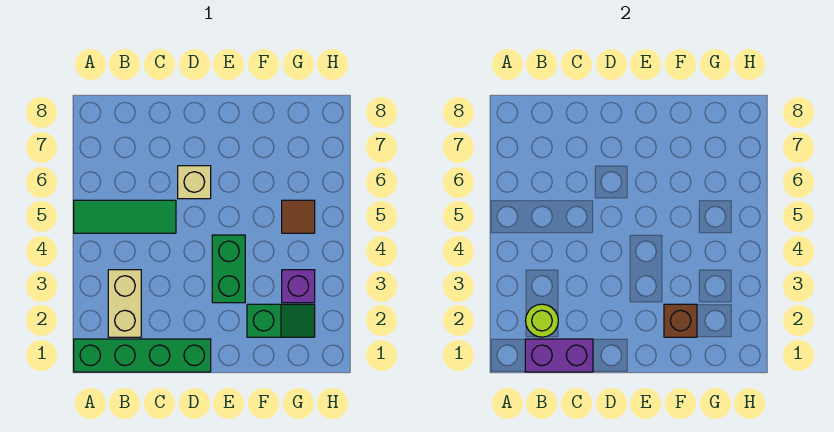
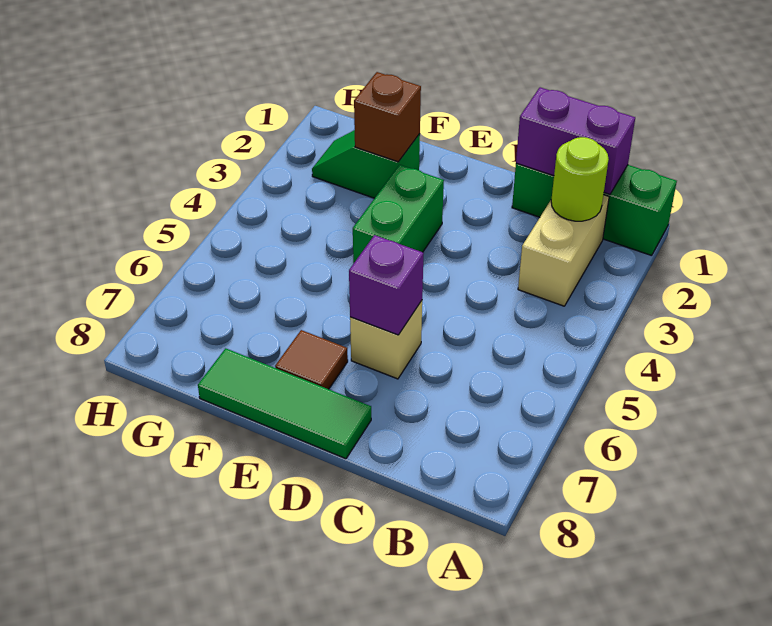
green brick A1:D1 level 1 -> green brick A1:C1 level 1
green tile A5:C5 level 1 -> green tile D8:F8 level 1
purple brick G3 level 1 -> purple brick D6 level 2
brown tile G5 level 1 -> brown tile E7 level 1

